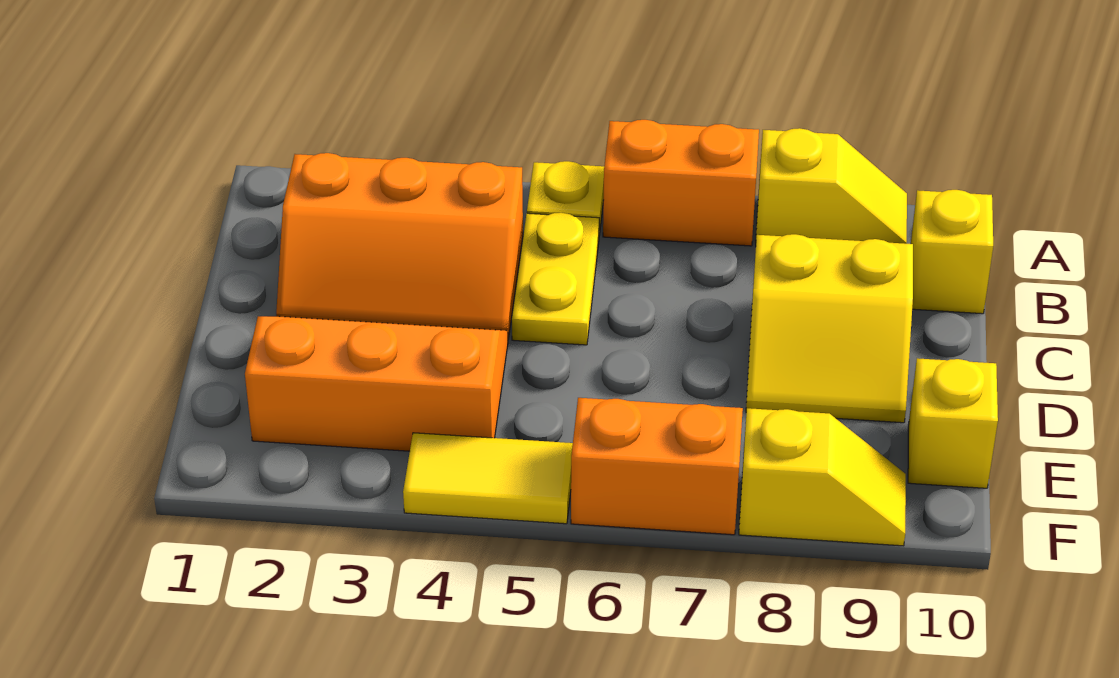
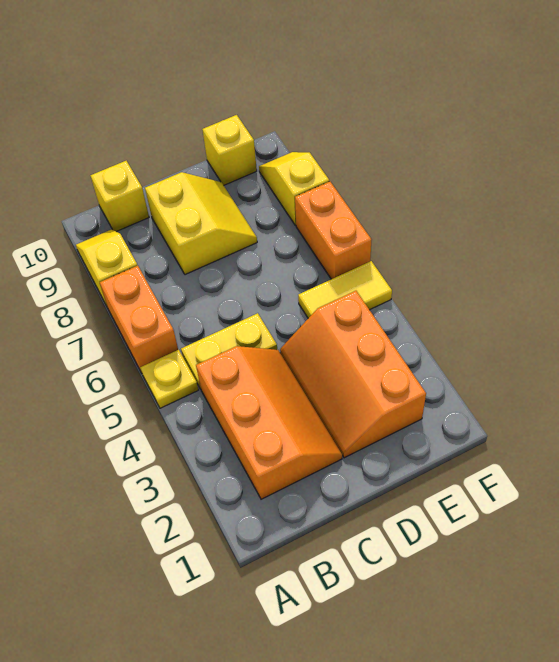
yellow tile F4:F5 level 1 -> yellow tile E5:F5 level 1

